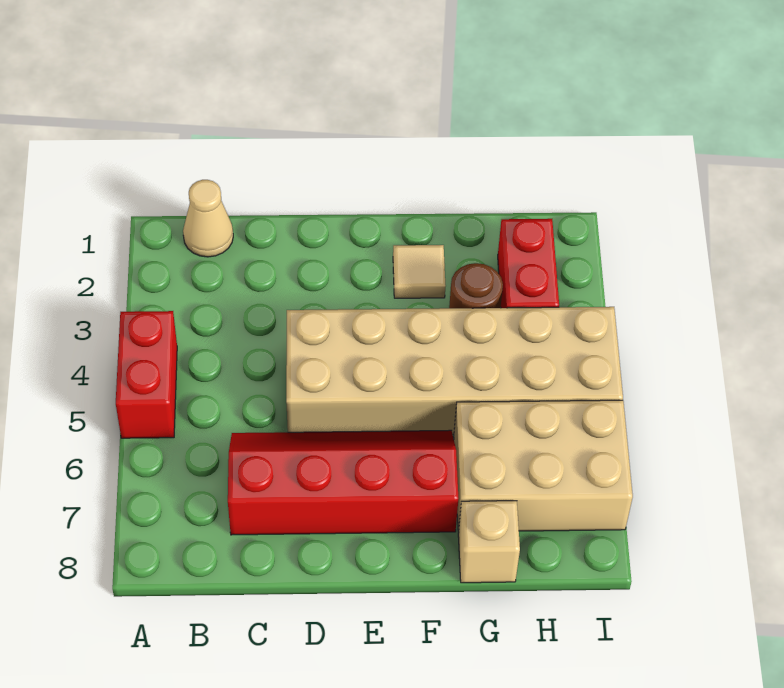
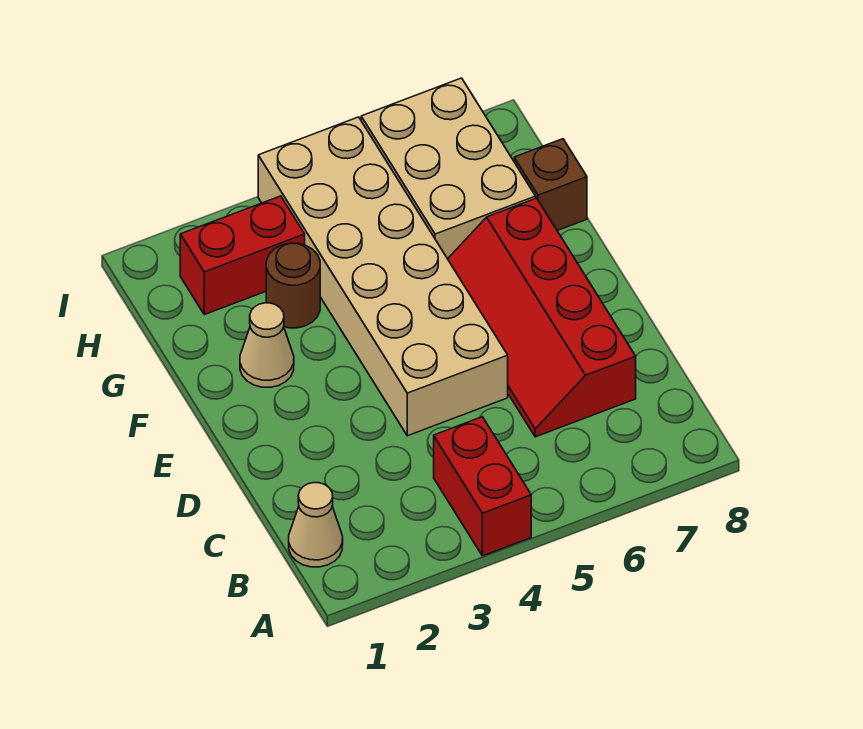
red brick A4:A5 level 1 -> red brick A4:B4 level 1
tan tile F2 level 1 -> tan cone F2 level 1
tan brick G8 level 1 -> brown brick G8 level 1

